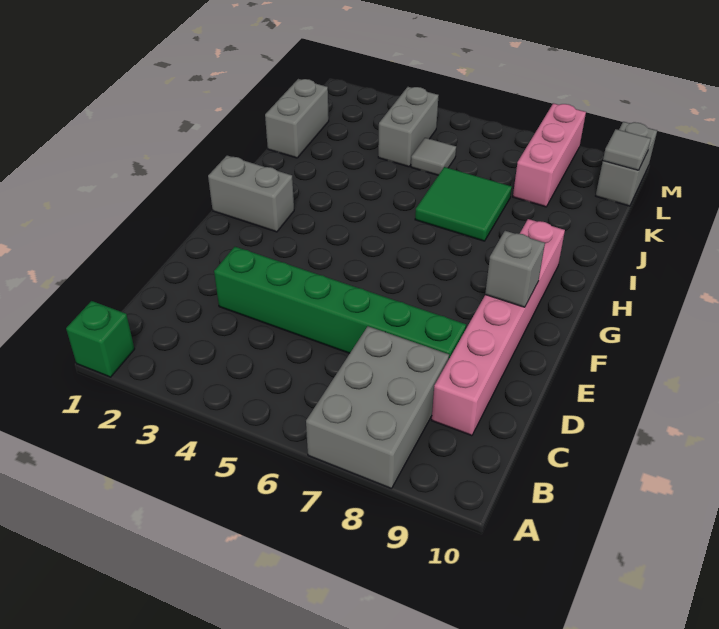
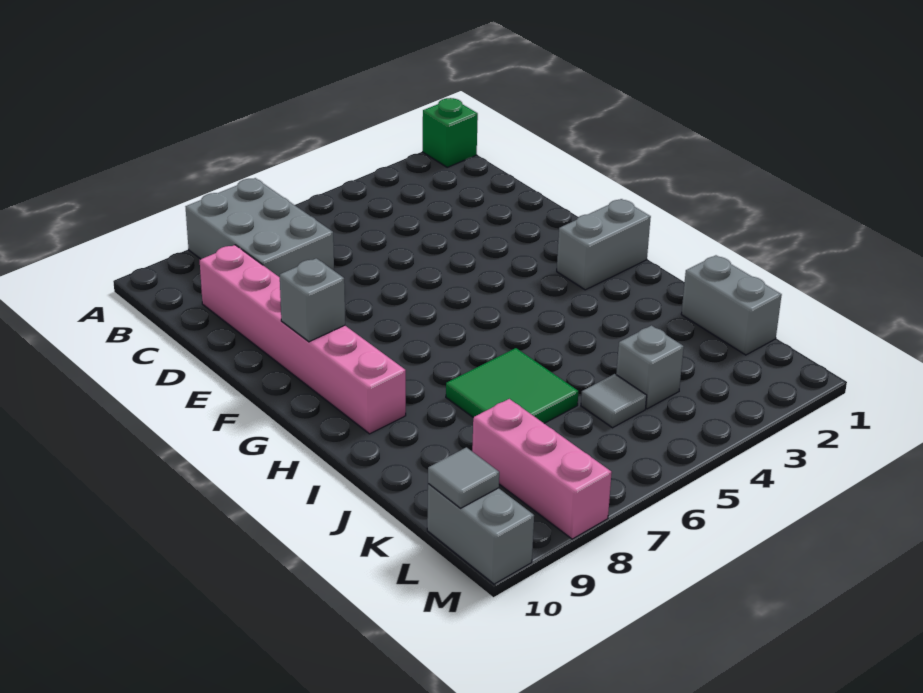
green brick D3:D8 level 1 -> none
grey brick K4:L4 level 1 -> grey brick K4 level 1

